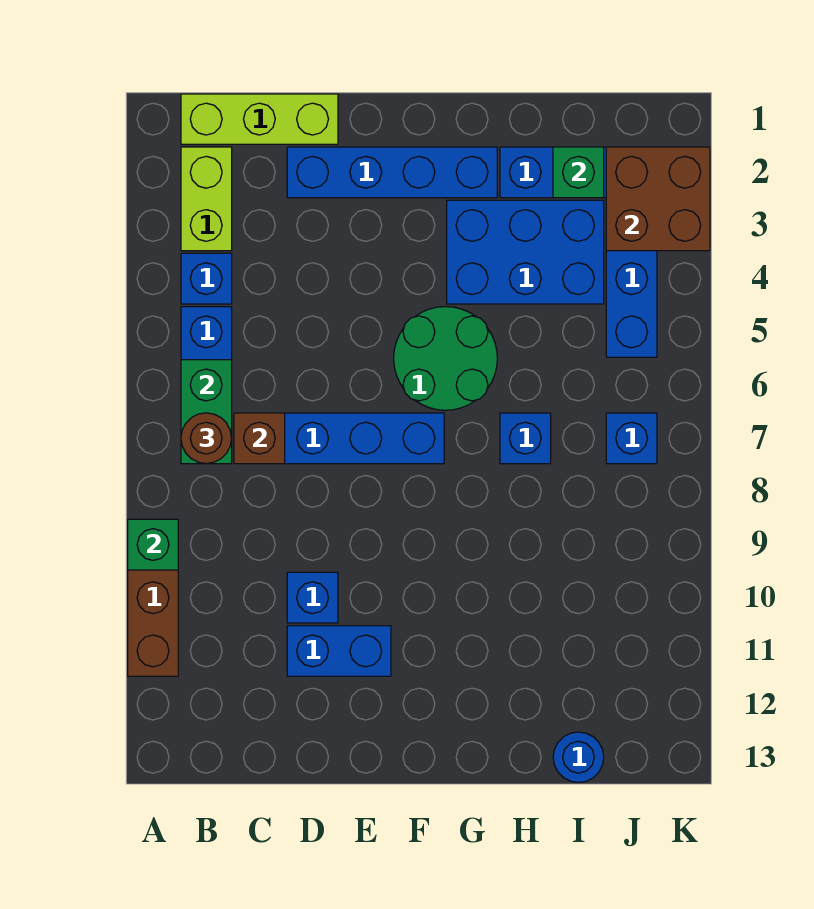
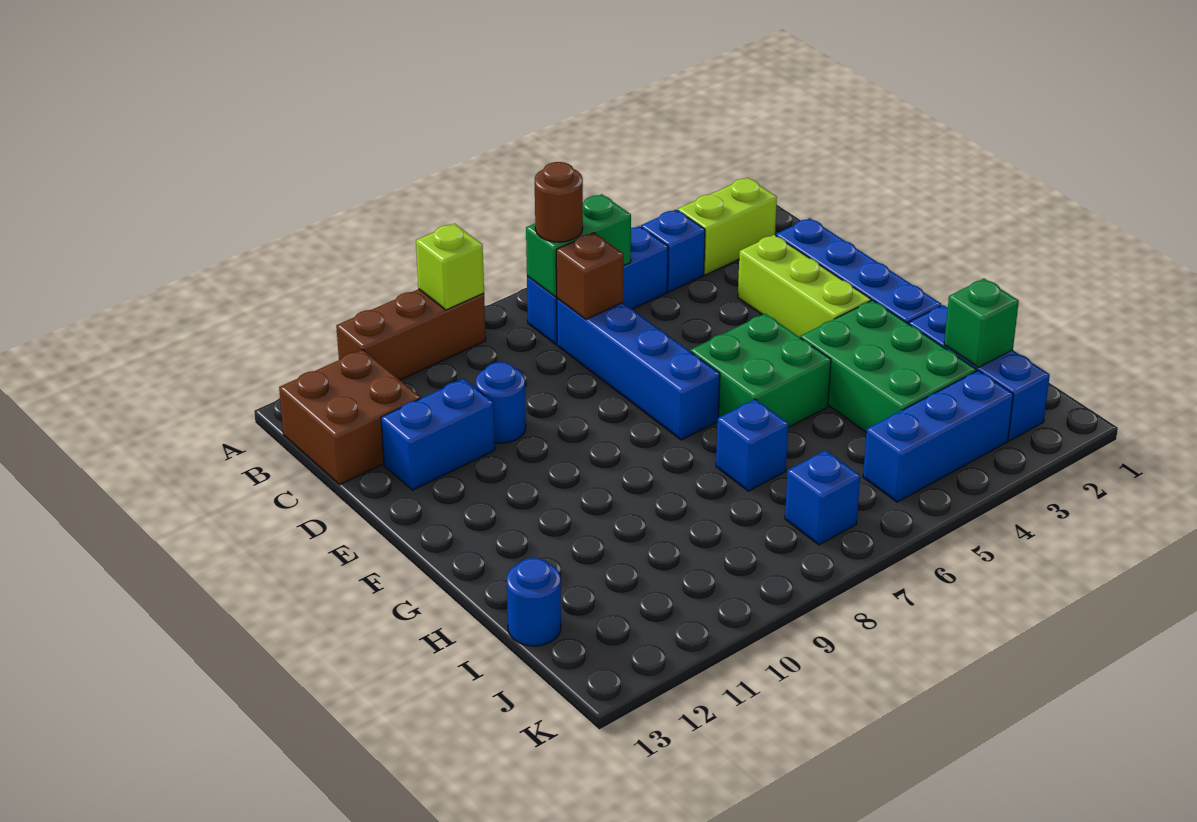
green brick A9 level 2 -> lime brick A9 level 2
lime brick B1:D1 level 1 -> lime brick D3:F3 level 1
blue brick D10 level 1 -> blue round brick D10 level 1
blue brick D11:E11 level 1 -> blue brick D11:D12 level 1
green round brick F5:G6 level 1 -> green brick F5:G6 level 1
blue brick G3:I4 level 1 -> green brick G3:I4 level 1
brown brick J2:K3 level 2 -> brown brick B12:C13 level 1

